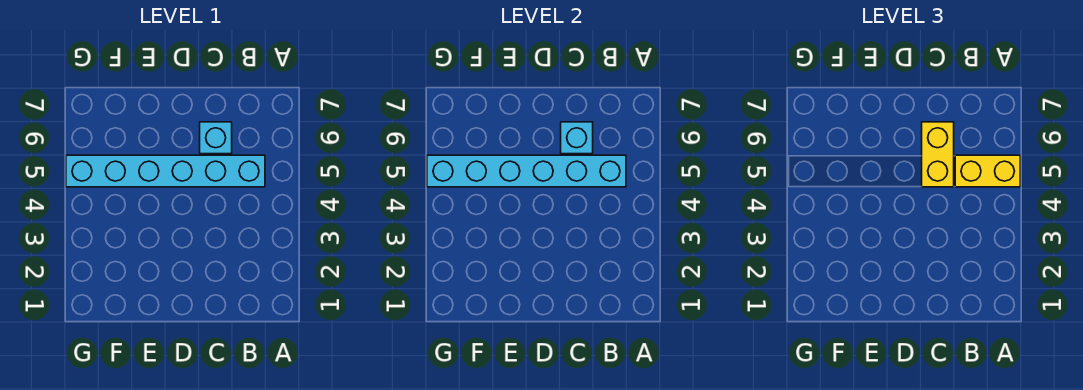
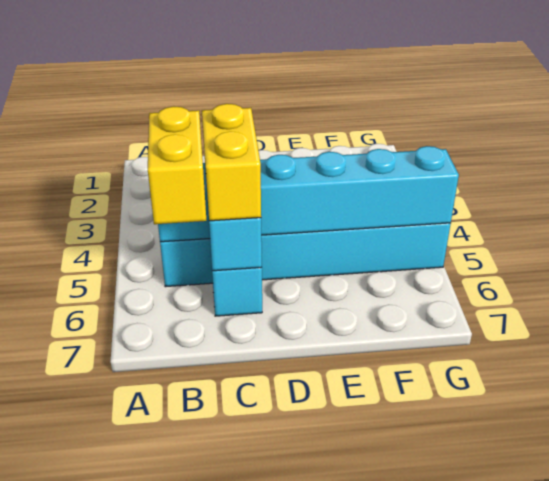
yellow brick A5:B5 level 3 -> yellow brick B5:B6 level 3

